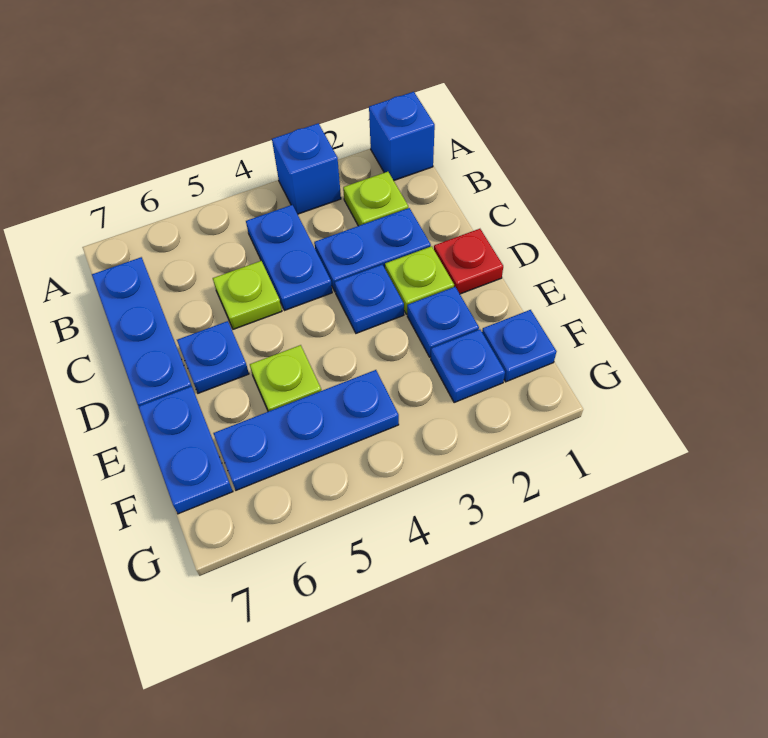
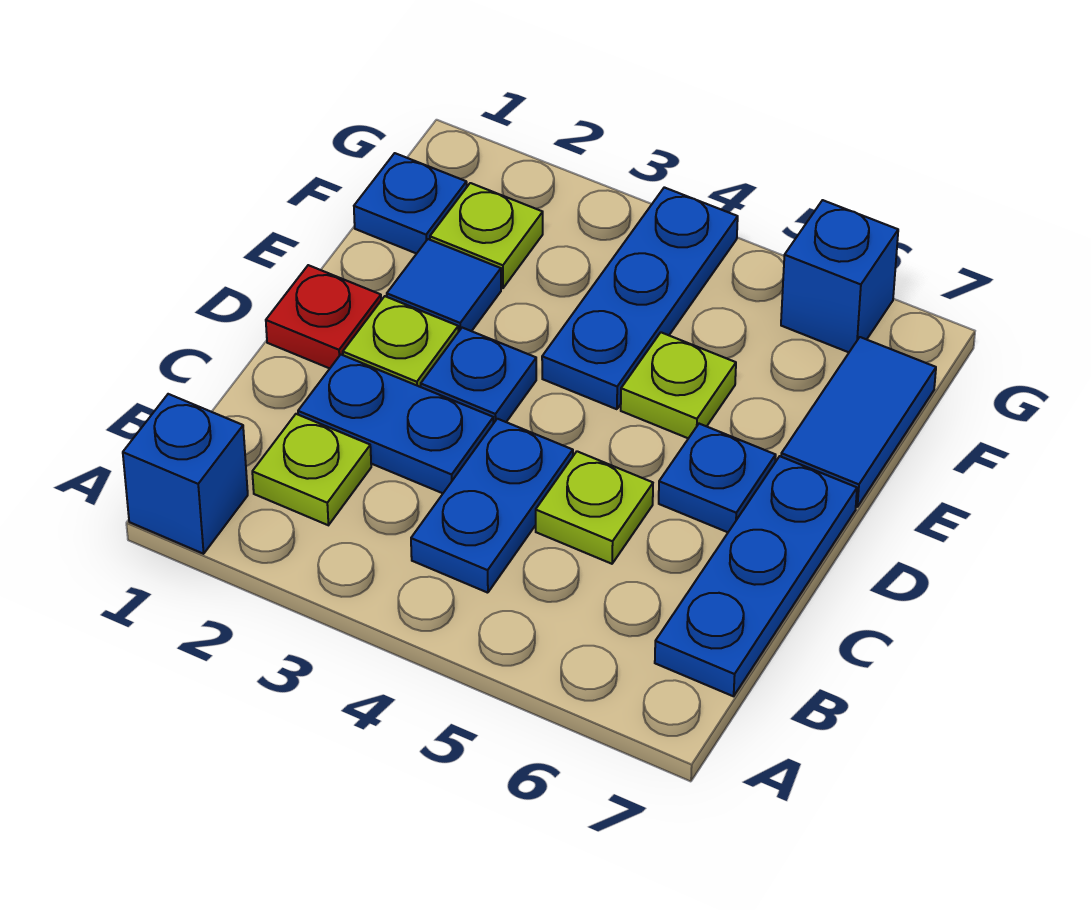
blue brick A3 level 1 -> blue brick G6 level 1
blue plate E2 level 1 -> blue tile E2 level 1
blue plate E7:F7 level 1 -> blue tile E7:F7 level 1
blue plate F2 level 1 -> lime plate F2 level 1
blue plate F4:F6 level 1 -> blue plate E4:G4 level 1

